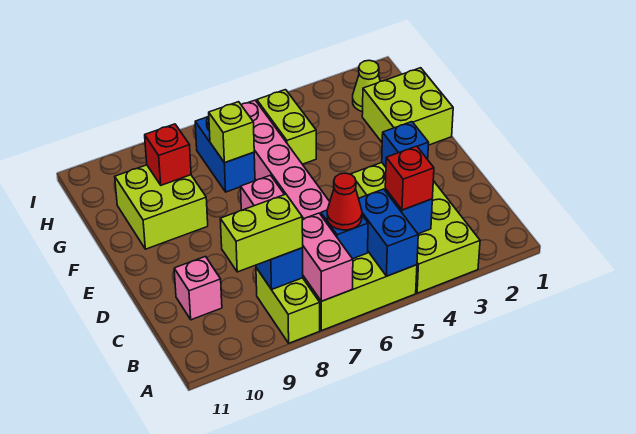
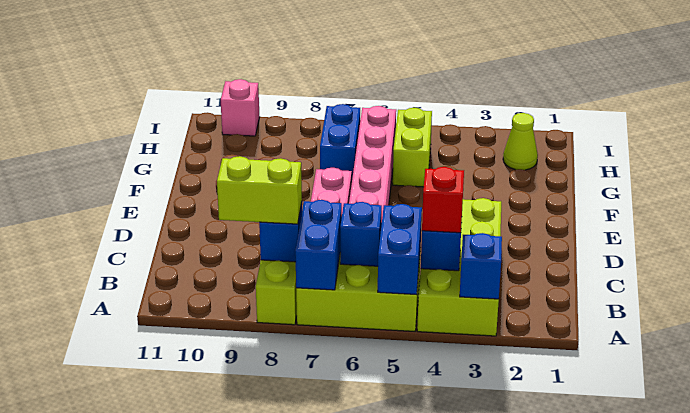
pink brick A7:B7 level 2 -> blue brick A7:B7 level 2
red cone B6 level 3 -> none
pink brick C10 level 1 -> pink brick I10 level 1
blue brick D3 level 2 -> blue brick A3 level 2
lime brick F1:G2 level 1 -> none
lime brick F9:G10 level 1 -> none
lime brick G7 level 2 -> none
red brick G9 level 2 -> none

